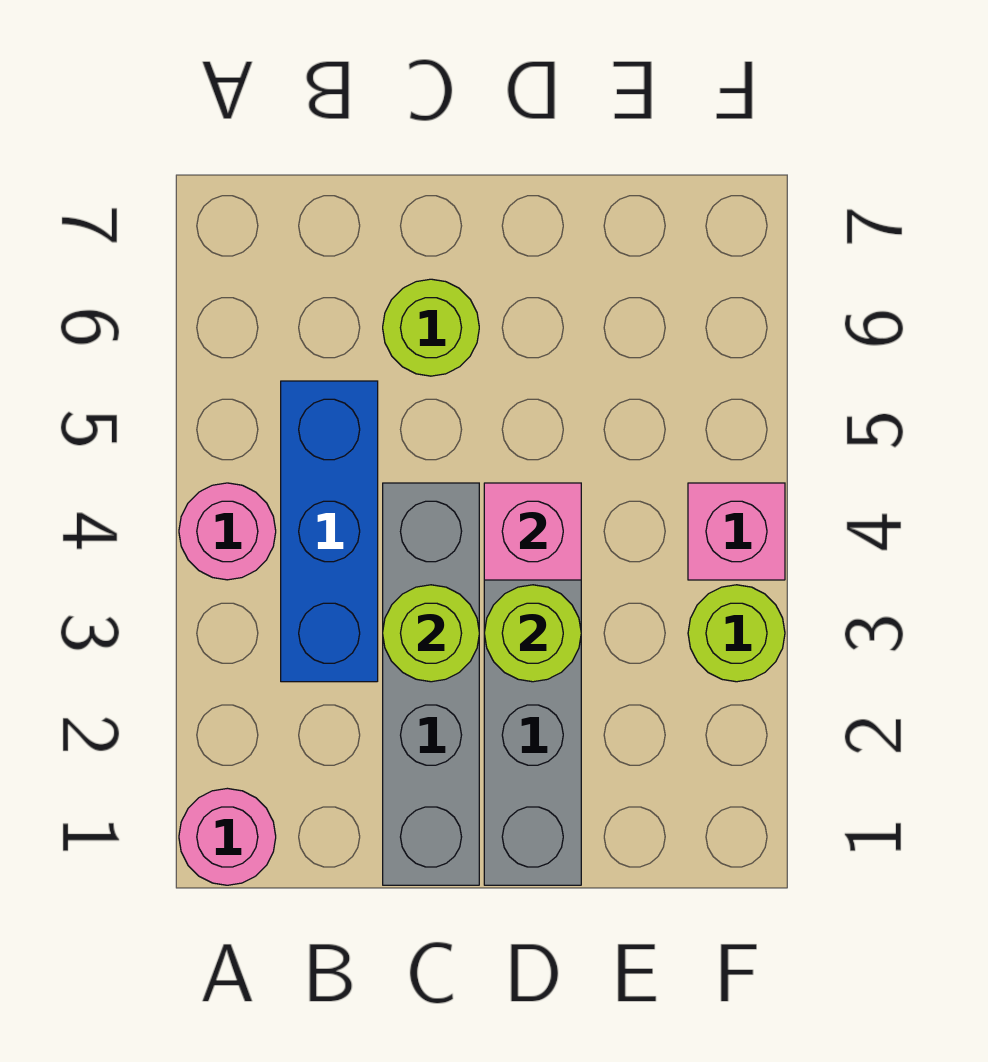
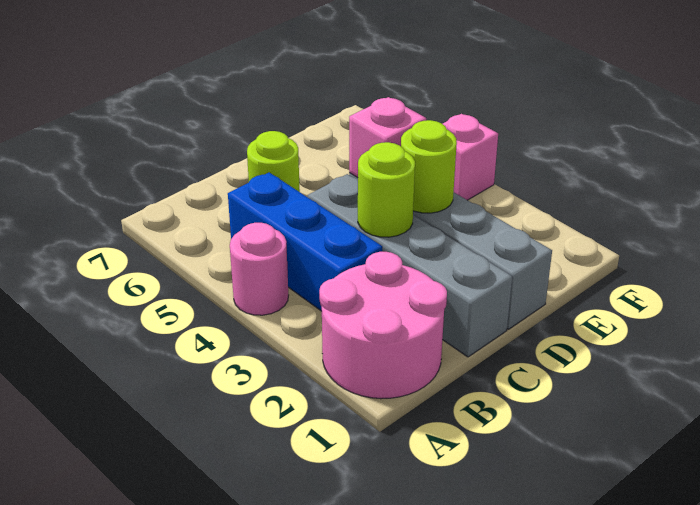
pink round brick A1 level 1 -> pink round brick A1:B2 level 1
lime round brick F3 level 1 -> none

